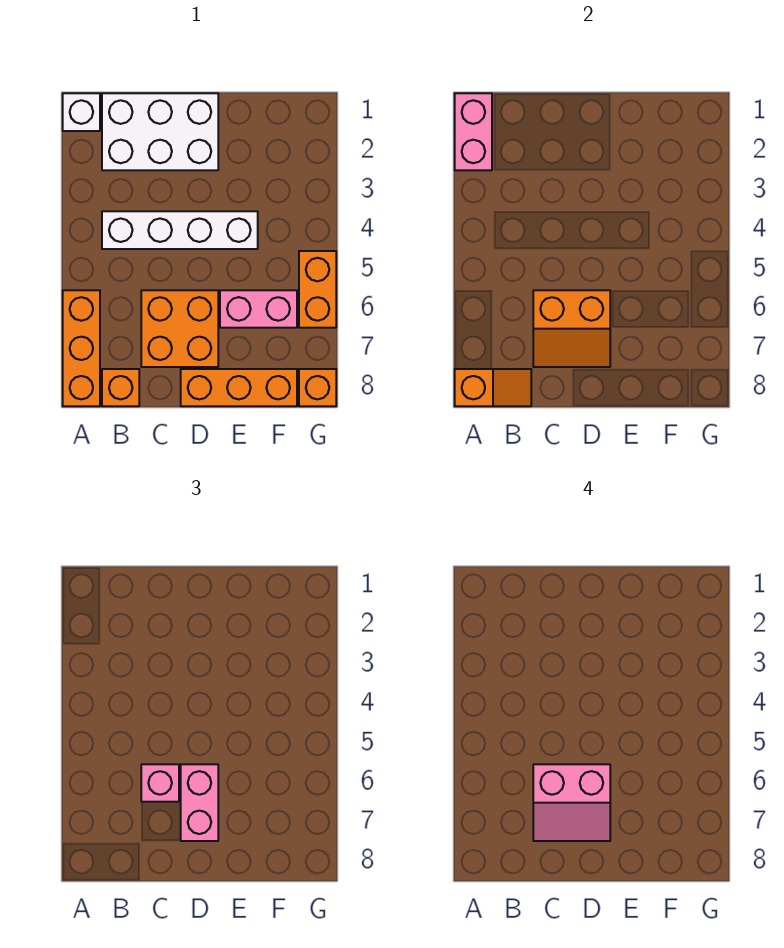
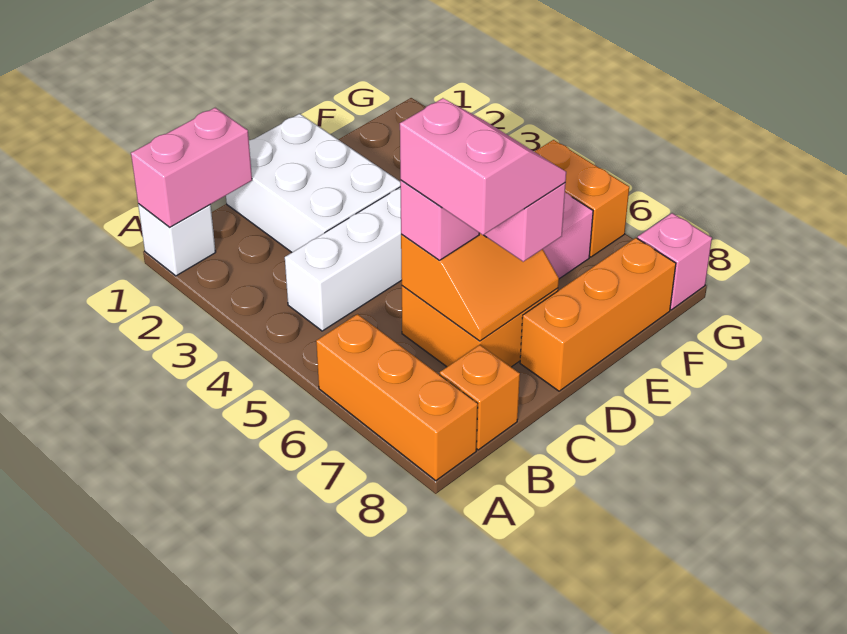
pink brick A1:A2 level 2 -> pink brick A1:B1 level 2
orange slope A8:B8 level 2 top A -> none
white brick B1:D2 level 1 -> white brick C1:D3 level 1
pink slope C6:D7 level 4 top 6 -> pink slope C6:D7 level 4 top C
orange brick G8 level 1 -> pink brick G8 level 1

